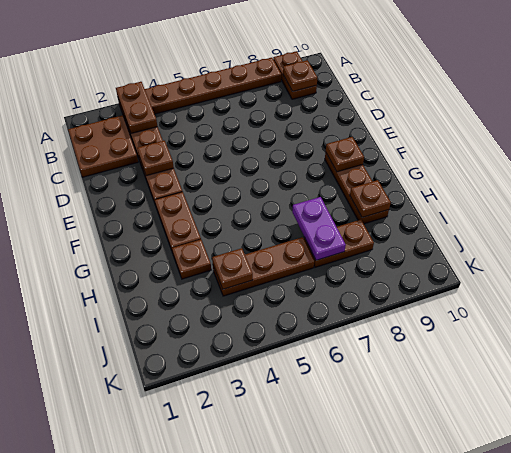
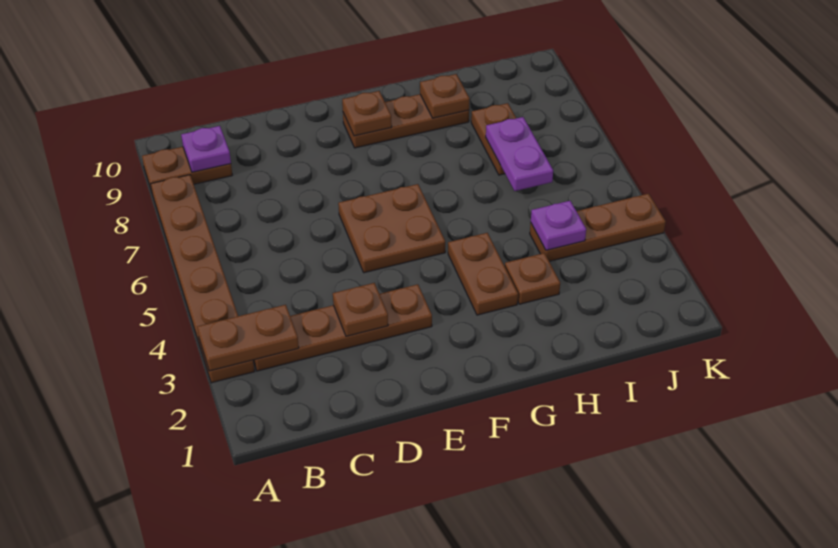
brown plate B1:C2 level 1 -> brown plate E5:F6 level 1
brown plate B9 level 2 -> purple plate B9 level 2
brown plate F3:G3 level 1 -> brown plate G3:G4 level 1
purple plate H7:I7 level 2 -> purple plate I6:I7 level 2
brown plate I4:I6 level 1 -> brown plate I4:K4 level 1
brown plate I4 level 2 -> purple plate I4 level 2

